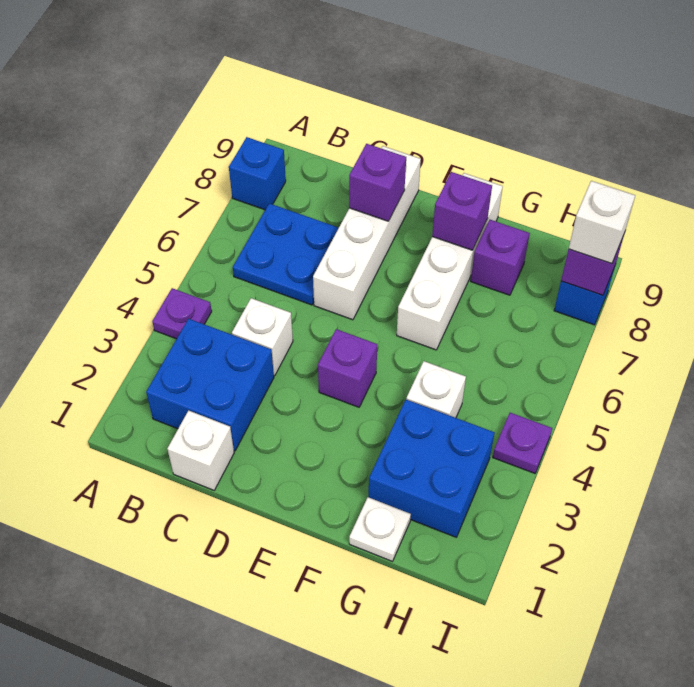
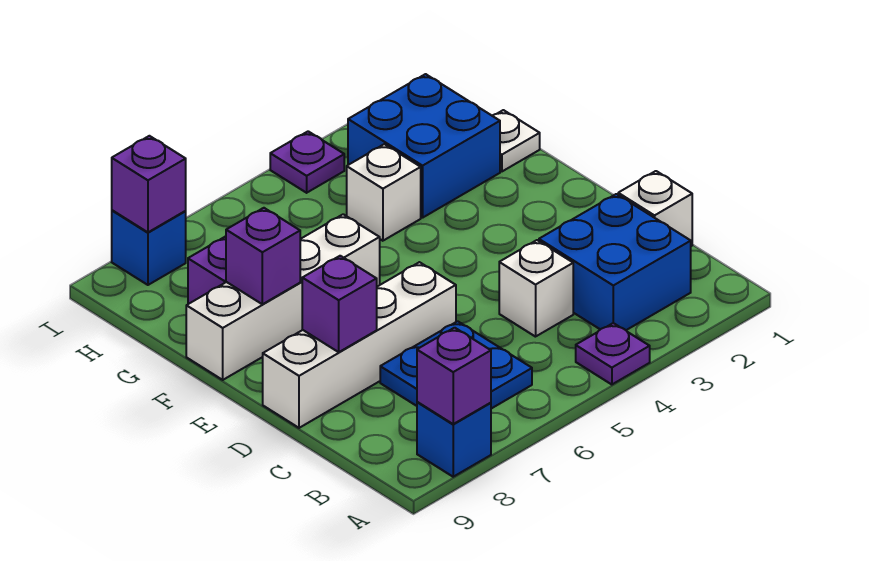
purple brick E4 level 1 -> purple brick A8 level 2
white brick I8 level 3 -> none

